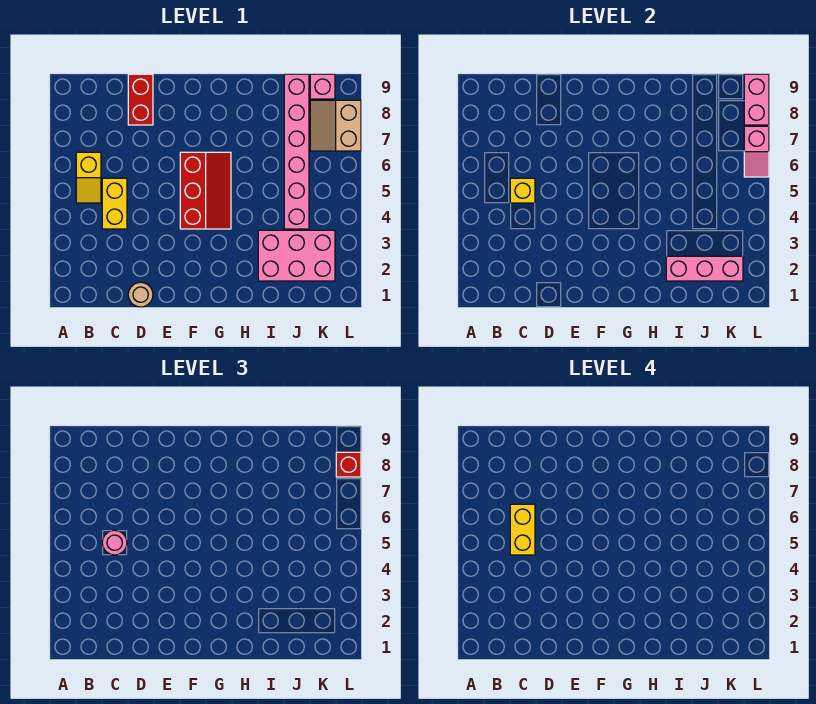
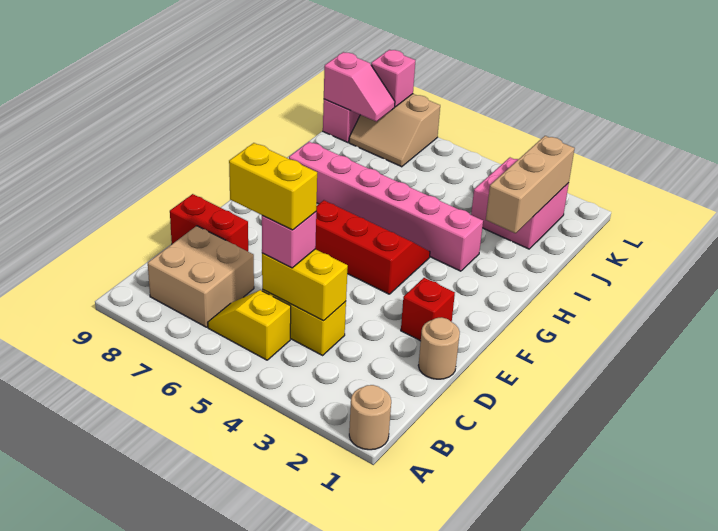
none -> tan round brick A1 level 1
yellow slope B5:B6 level 1 top 6 -> yellow slope B5:B6 level 1 top 5
none -> tan brick B7:C8 level 1
yellow brick C5 level 2 -> yellow brick C4:C5 level 2
pink round brick C5 level 3 -> pink brick C5 level 3
pink brick I2:K3 level 1 -> pink brick J2:K3 level 1
pink brick I2:K2 level 2 -> tan brick I2:K2 level 2
pink brick J4:J9 level 1 -> pink brick H3:H8 level 1
pink slope L6:L7 level 2 top 7 -> pink slope K8:K9 level 2 top 9
pink brick L8:L9 level 2 -> pink brick L8 level 2
red brick L8 level 3 -> red brick E2 level 1

